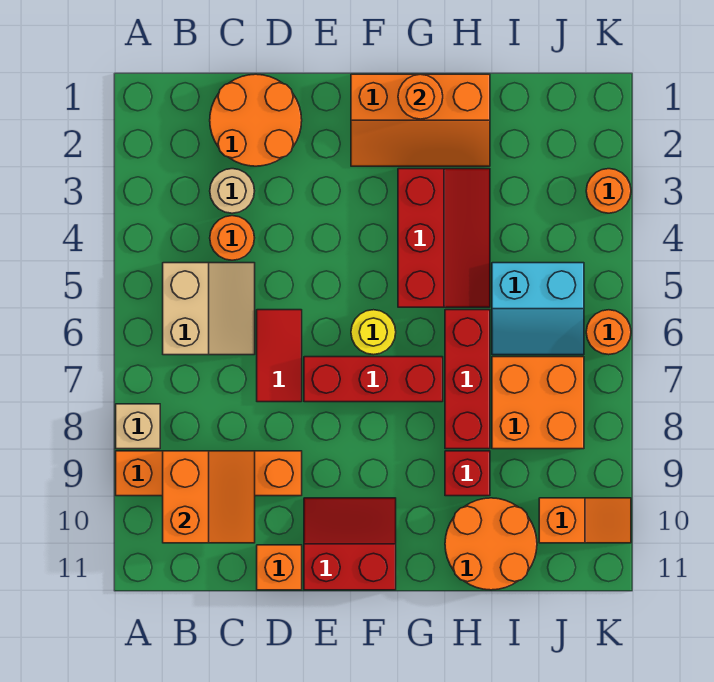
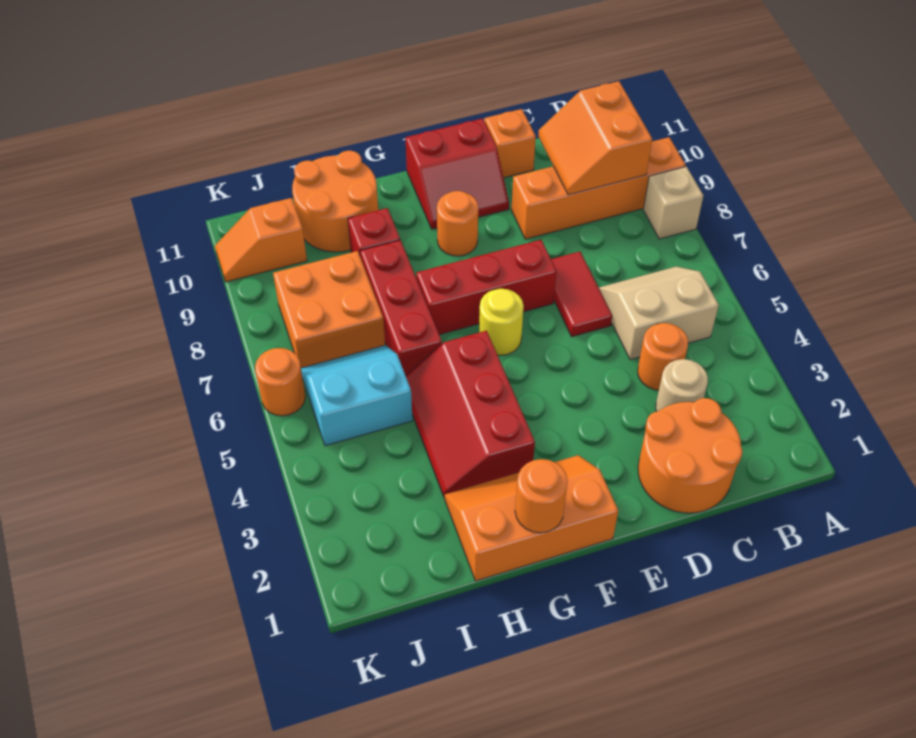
tan slope B5:C6 level 1 top B -> tan slope B5:C6 level 1 top 5
orange round brick K3 level 1 -> orange round brick F9 level 1

